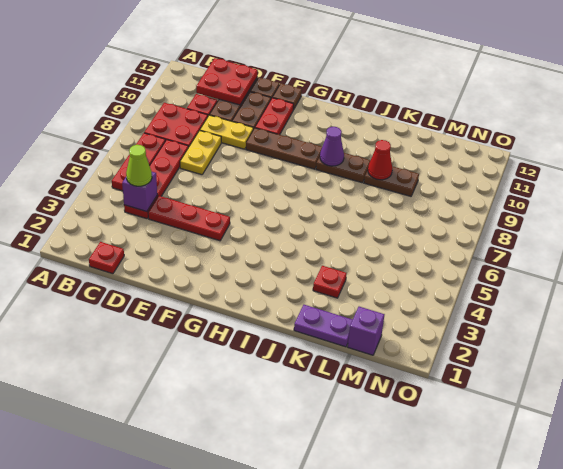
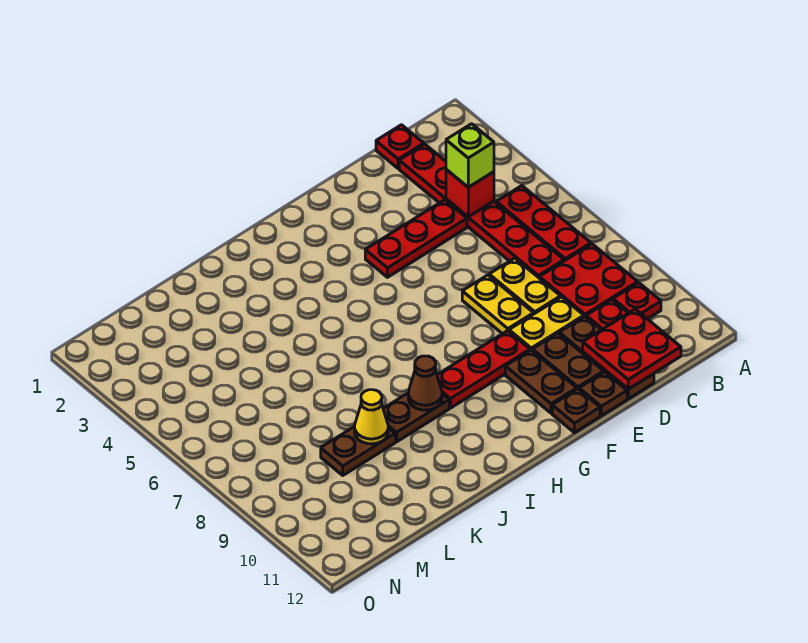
red plate C4:C7 level 1 -> red plate C2:C7 level 1
purple brick C4 level 2 -> red brick C4 level 2
lime cone C4 level 3 -> lime brick C4 level 3
none -> yellow plate E7:E8 level 1
brown plate F9:H9 level 1 -> red plate F9:H9 level 1
red plate F10:F11 level 1 -> brown plate F10:F11 level 1
purple cone I9 level 2 -> brown cone I9 level 2
purple plate K1:L1 level 1 -> none
red plate K3 level 1 -> red plate B10 level 1
red cone K9 level 2 -> yellow cone K9 level 2
purple brick M1 level 1 -> none

